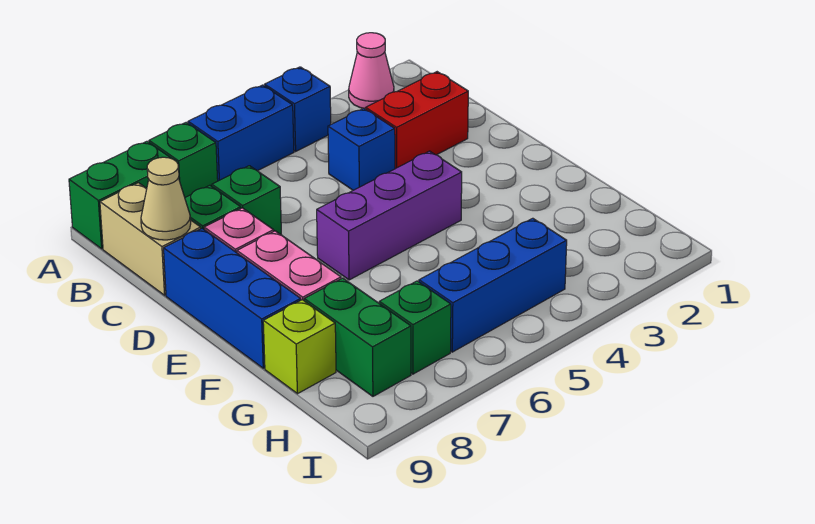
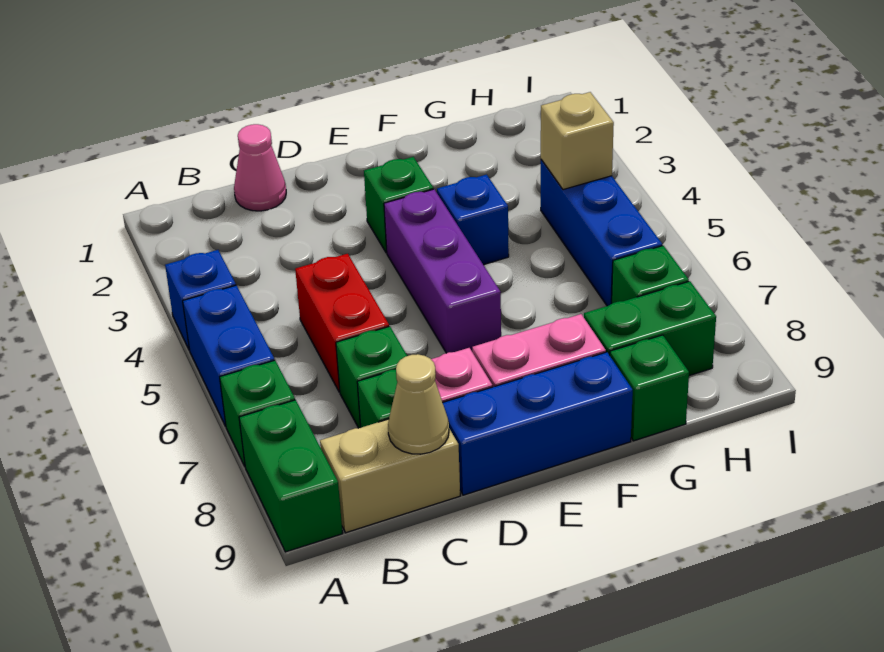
pink cone A2 level 1 -> pink cone C1 level 1
red brick C2:C3 level 1 -> red brick C5:C6 level 1
blue brick C4 level 1 -> blue brick F4 level 1
none -> green brick E3 level 1
lime brick G9 level 1 -> green brick G9 level 1
none -> tan brick H4 level 2

